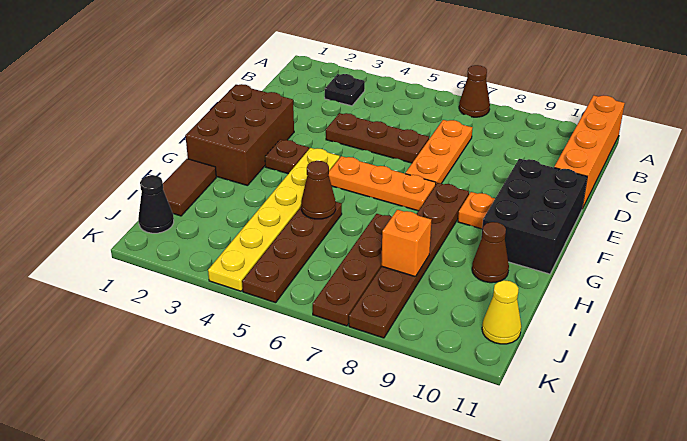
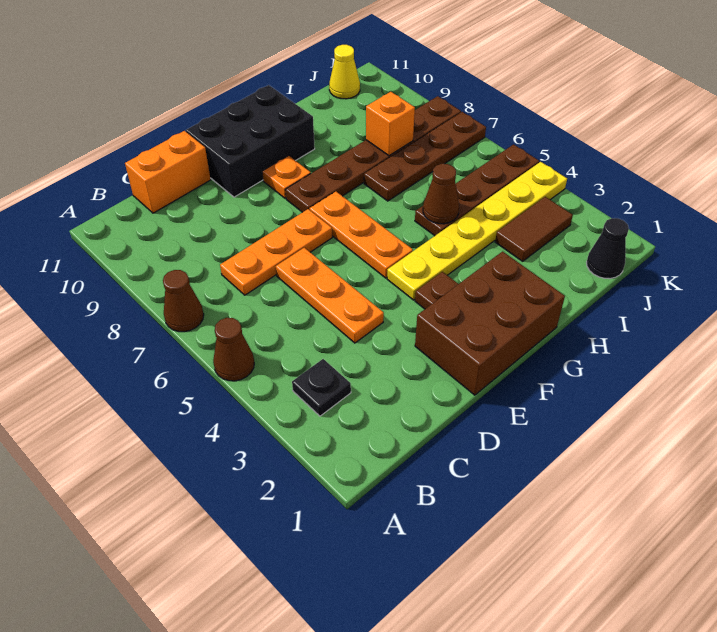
orange brick A11:D11 level 1 -> orange brick C11:D11 level 1
brown plate D4:D6 level 1 -> orange plate D4:D6 level 1
brown tile H1:I1 level 1 -> brown tile I3:J3 level 1
brown cone H10 level 1 -> brown cone A5 level 1

